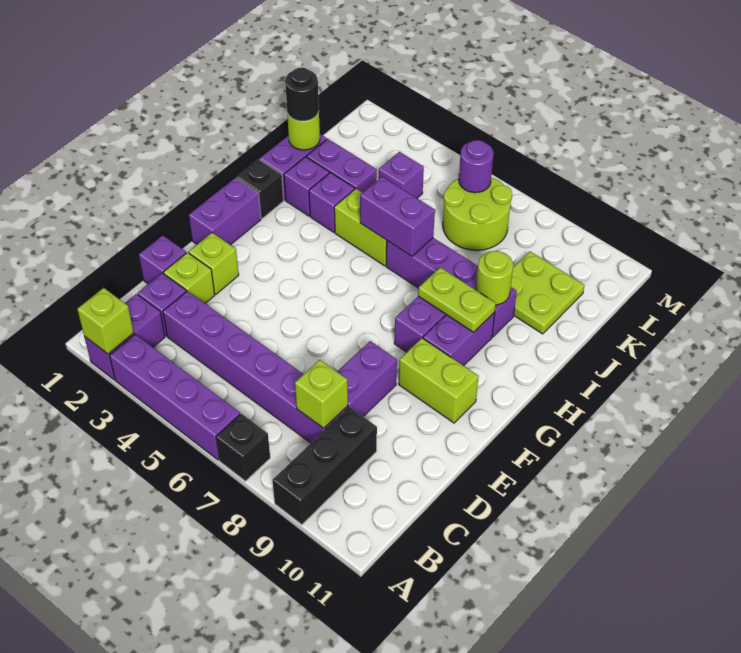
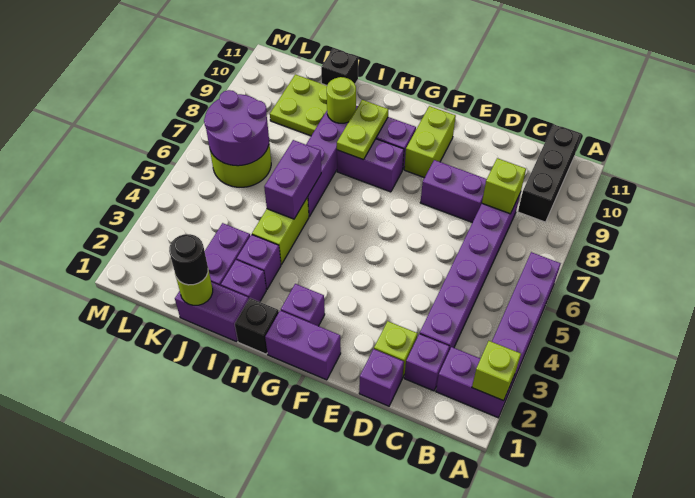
black brick A7 level 1 -> black brick J11 level 1
black brick A9:C9 level 1 -> black brick B9:B11 level 1
lime brick E2 level 1 -> none
purple brick K4 level 1 -> purple brick G2 level 1
purple round brick L6 level 2 -> purple round brick K6:L7 level 2

